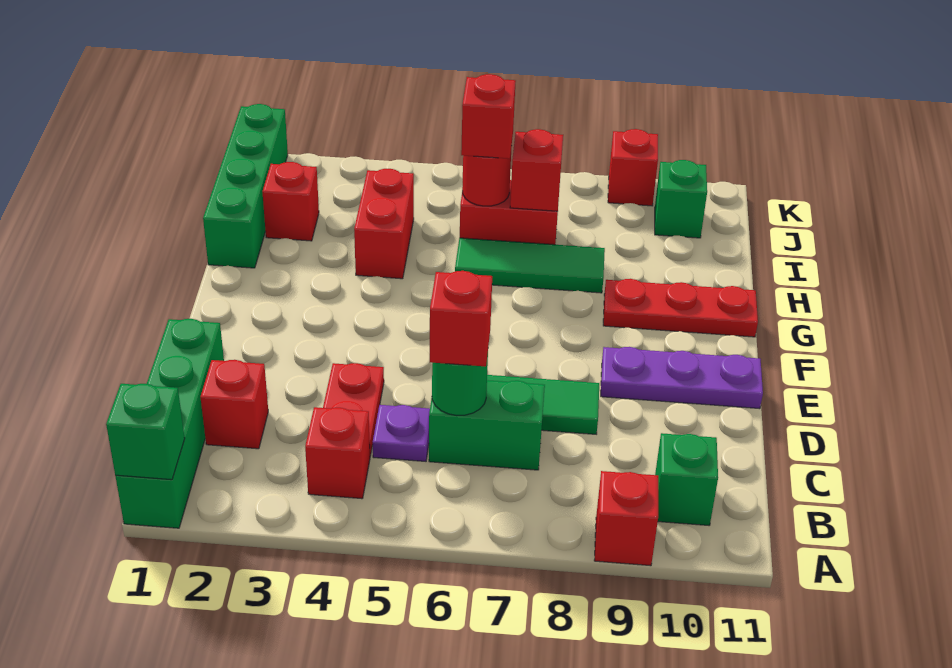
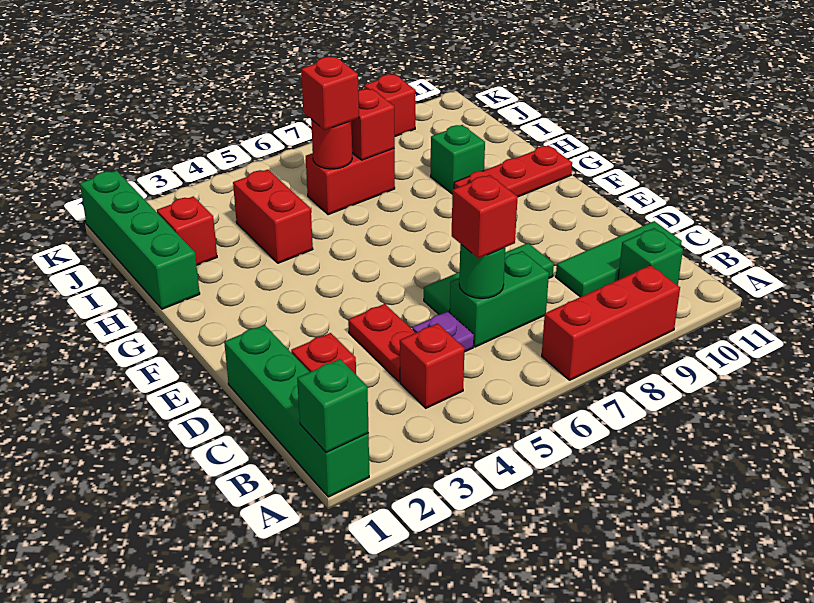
red brick A9 level 1 -> red brick A7:A9 level 1
purple plate E9:E11 level 1 -> none
green tile H6:H8 level 1 -> green tile C9:C11 level 1
green brick J10 level 1 -> green brick H9 level 1

